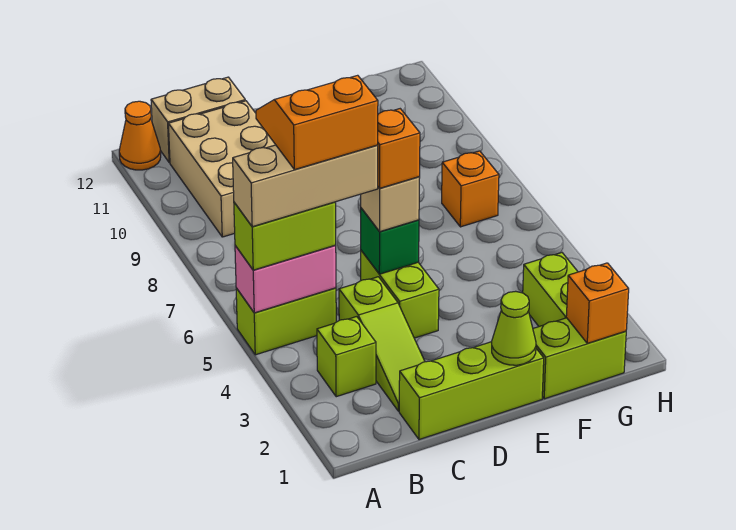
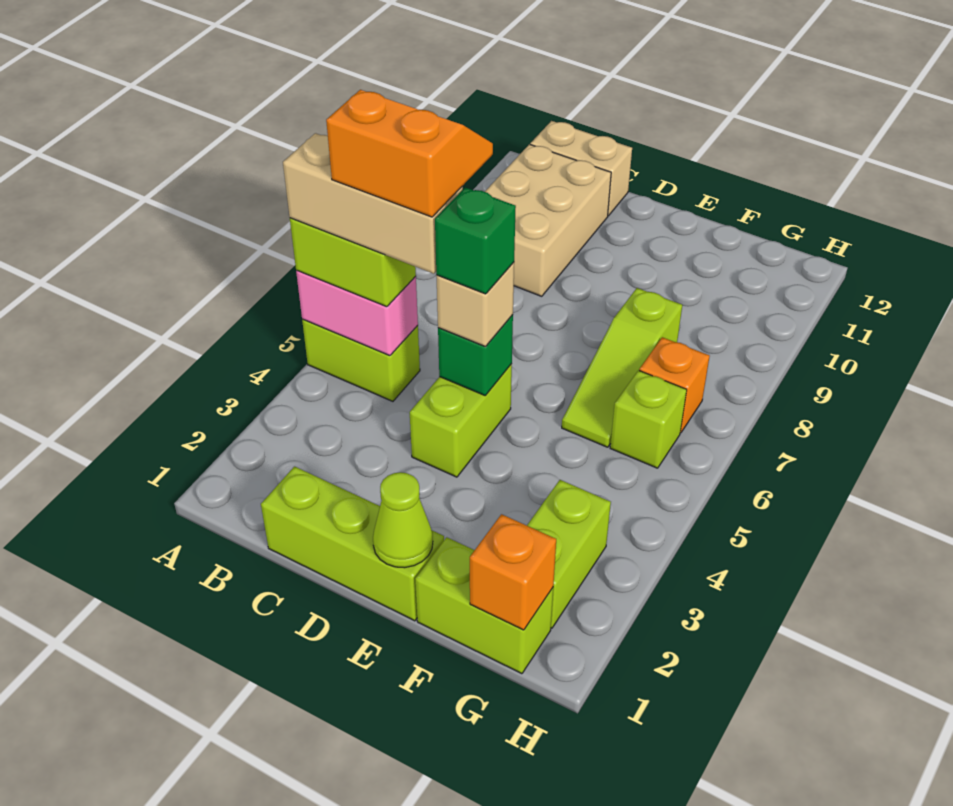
orange cone A12 level 1 -> none
lime brick B3 level 1 -> lime brick G6 level 1
lime slope C2:C4 level 1 top 4 -> lime slope F6:F8 level 1 top 8
orange brick D5 level 4 -> green brick D5 level 4

